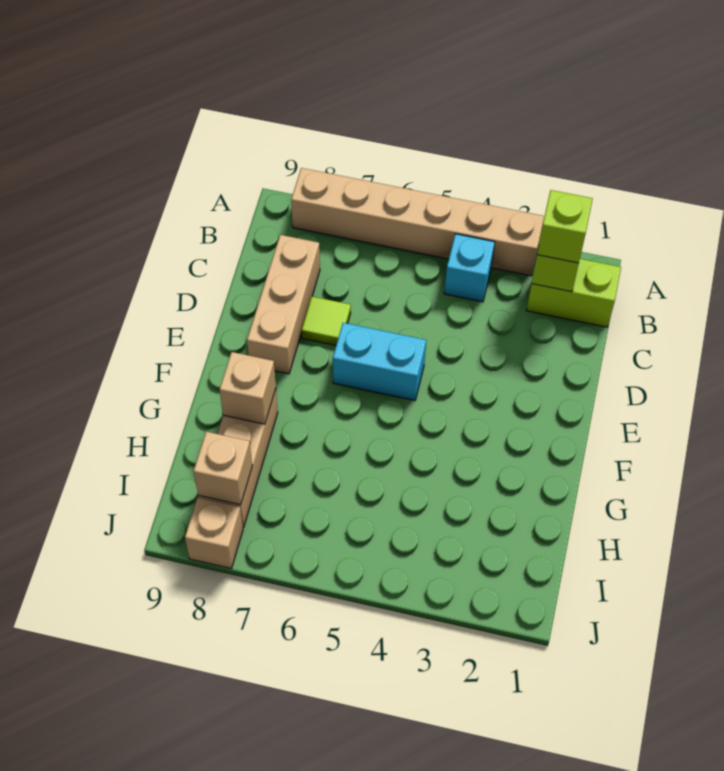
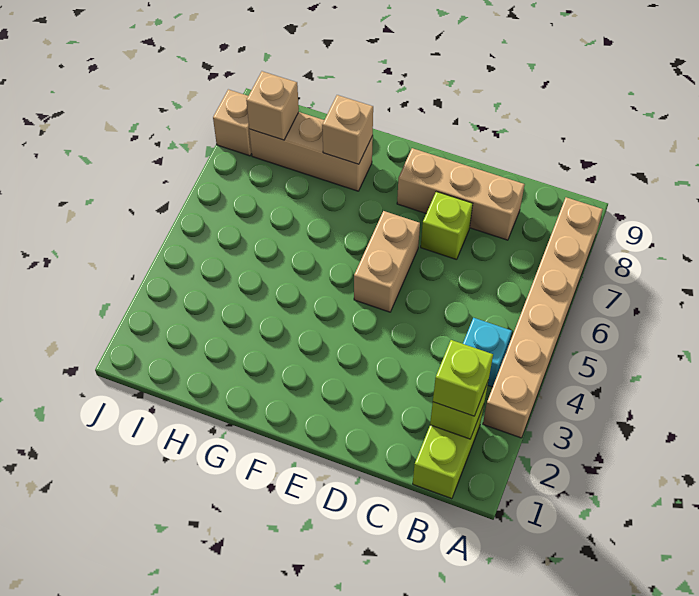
lime tile D7 level 1 -> lime brick D7 level 1
cyan brick E5:E6 level 1 -> tan brick E5:E6 level 1

